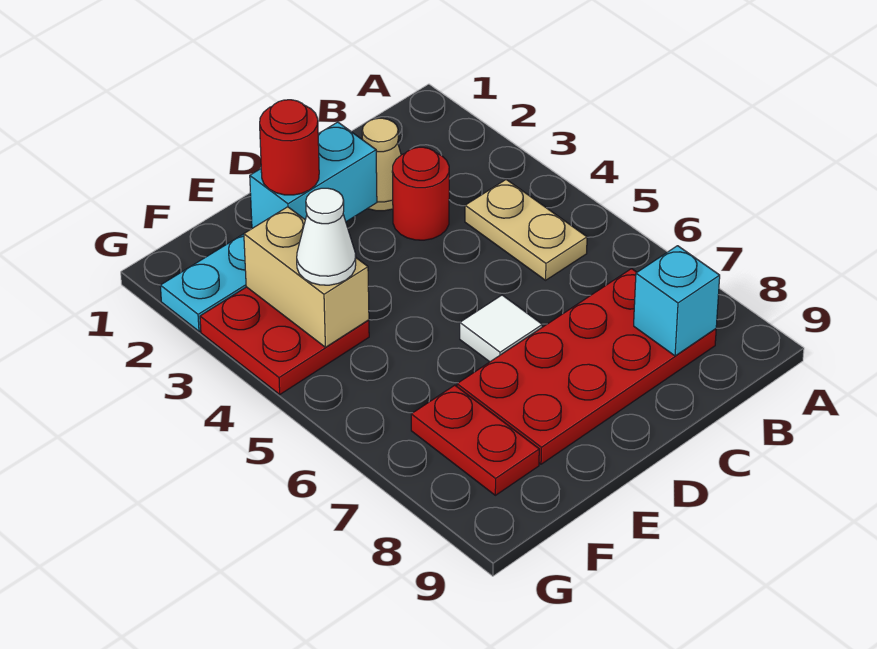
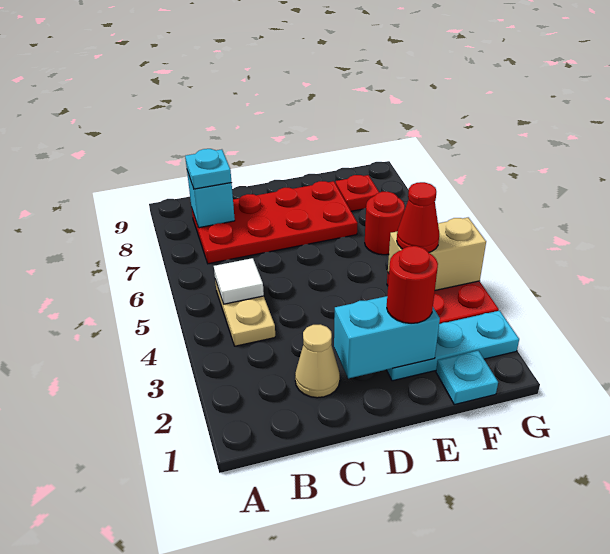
none -> cyan plate B8 level 3
red round brick C3 level 1 -> red round brick F6 level 1
white tile D6 level 1 -> white tile B5 level 2
none -> cyan plate F1 level 1
tan brick F3:F4 level 2 -> tan brick F4:G4 level 2
white cone F4 level 3 -> red cone F4 level 3
red plate F7:F8 level 1 -> red plate F8 level 1

